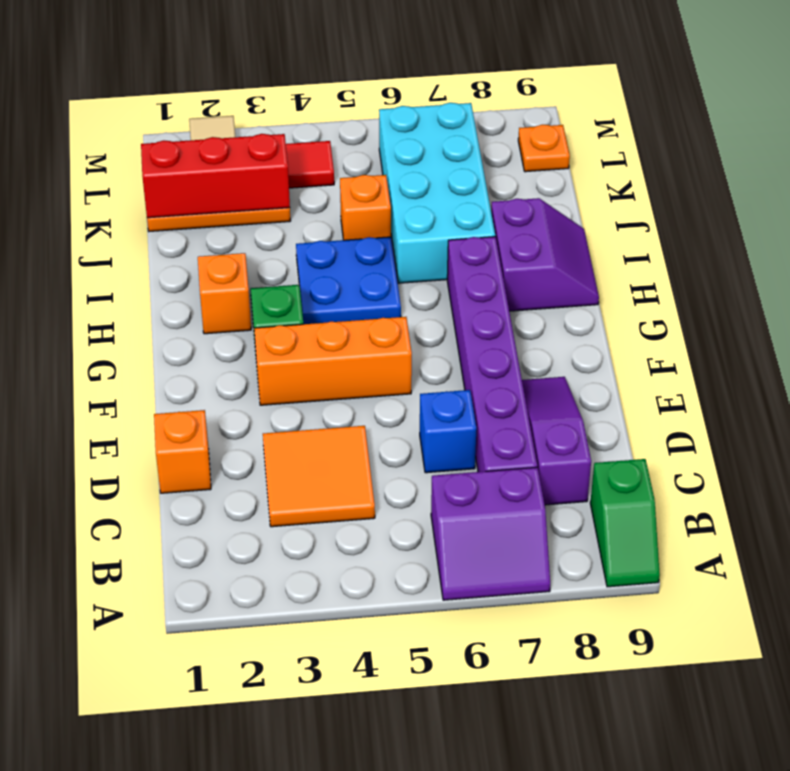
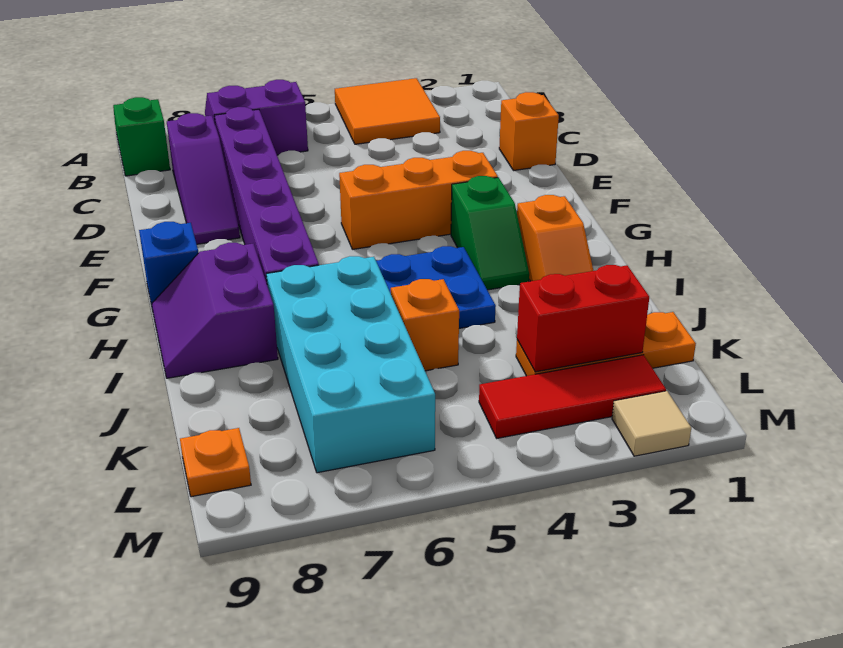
orange tile C3:D4 level 1 -> orange tile A3:B4 level 1
blue brick D6 level 1 -> blue brick G9 level 1
red brick K1:K3 level 2 -> red brick K2:K3 level 2

